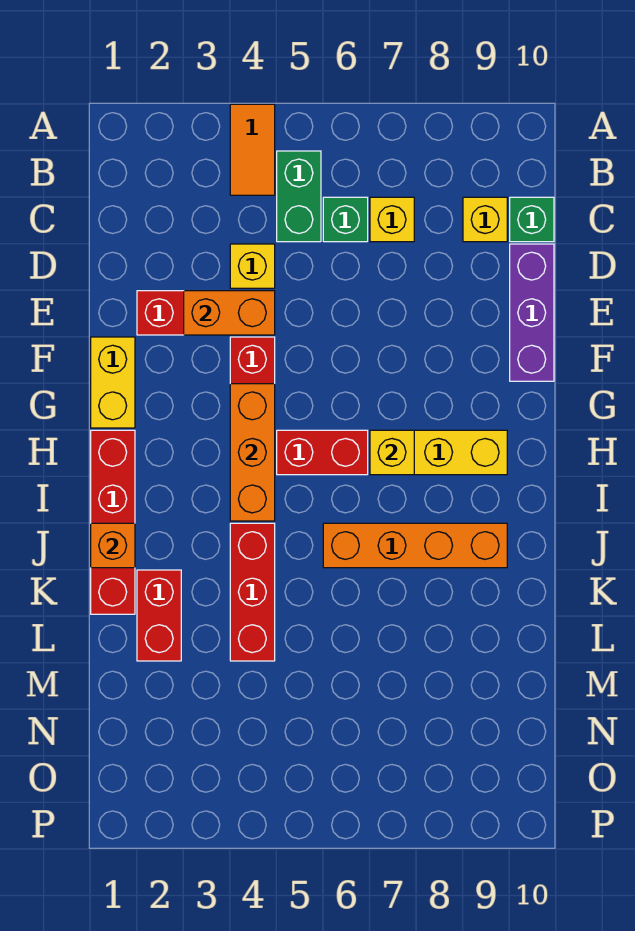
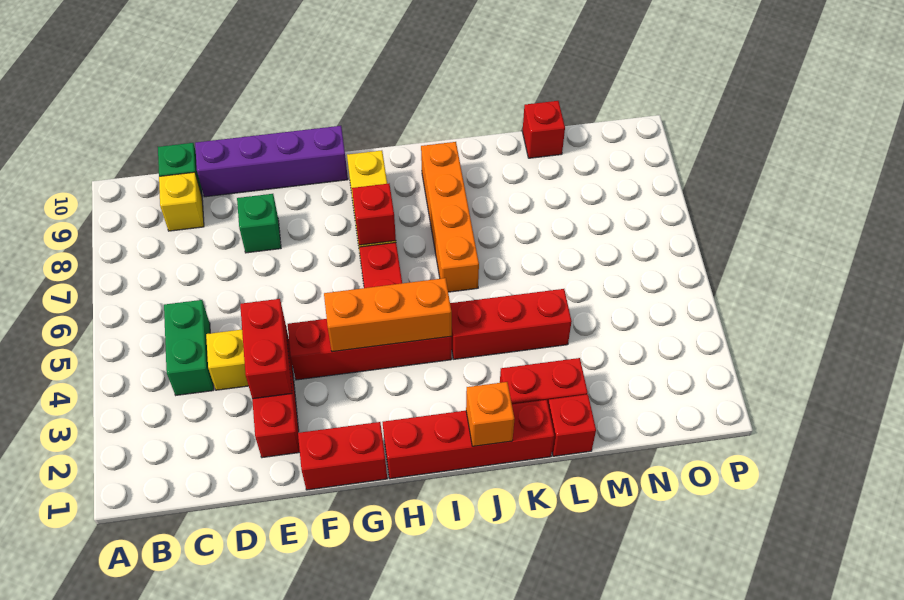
orange tile A4:B4 level 1 -> none
green brick B5:C5 level 1 -> green brick C4:C5 level 1
green brick C6 level 1 -> green brick E8 level 1
yellow brick C7 level 1 -> none
purple brick D10:F10 level 1 -> purple brick D10:G10 level 1
orange brick E3:E4 level 2 -> red brick E3:E4 level 2
yellow brick F1:G1 level 1 -> red brick F1:G1 level 1
yellow brick H7 level 2 -> red brick H7 level 2
none -> red brick L1 level 1
none -> red brick M10 level 1

